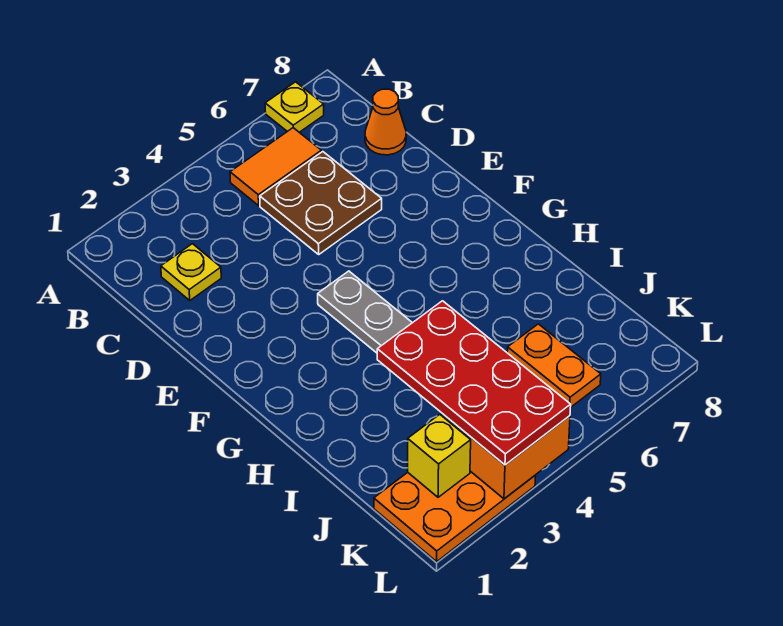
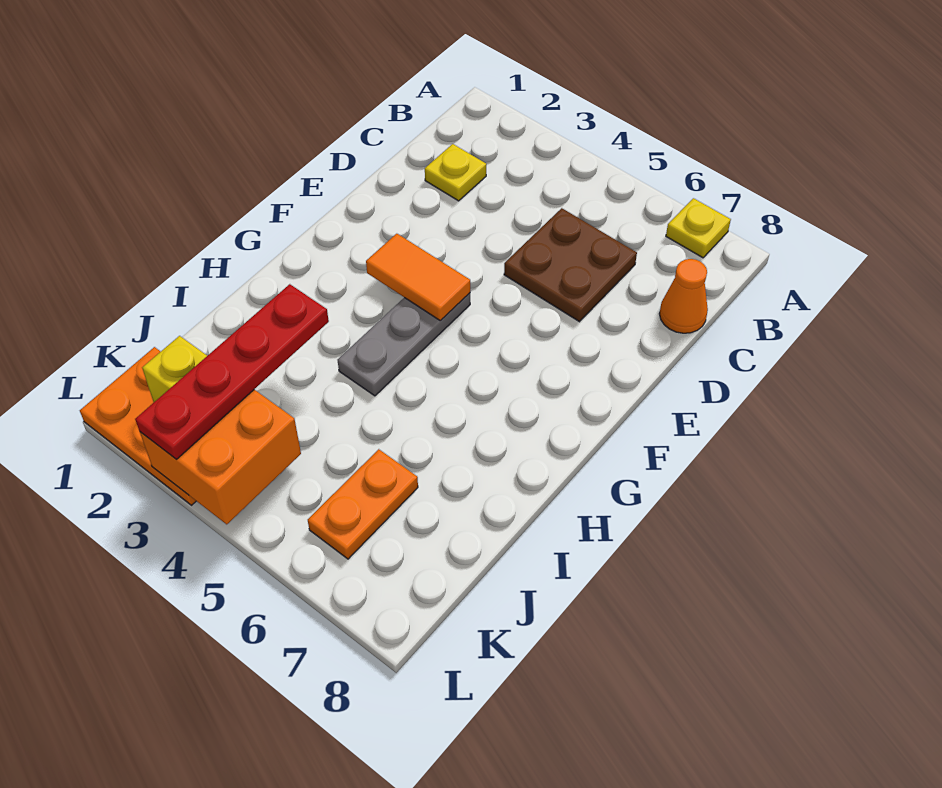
orange tile B5:B6 level 1 -> orange tile F3:F4 level 2
red plate I3:L4 level 3 -> red plate I3:L3 level 3

